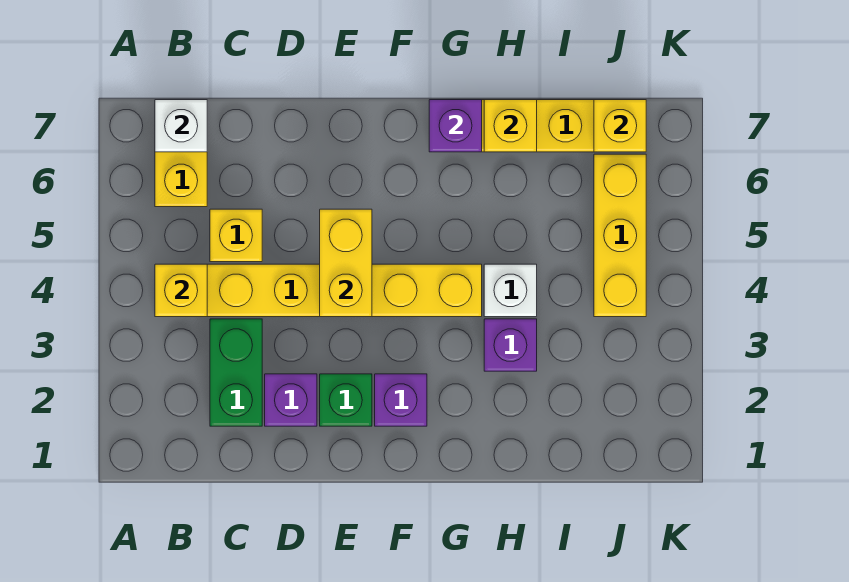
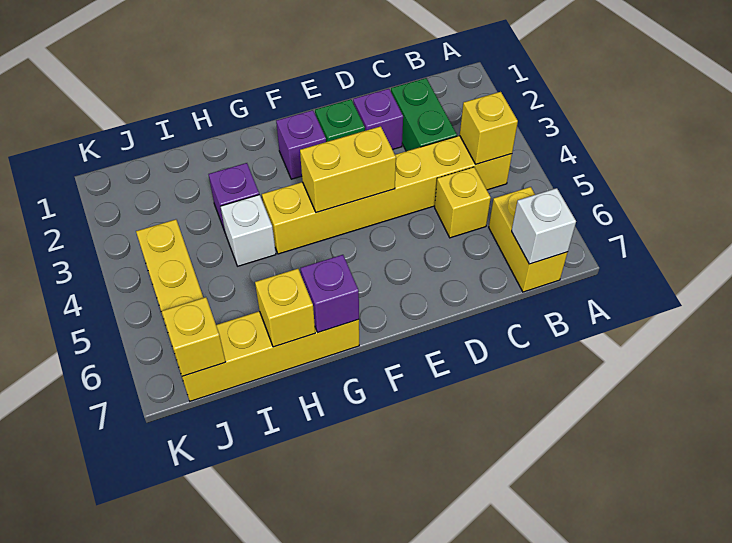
yellow brick E4:E5 level 2 -> yellow brick E4:F4 level 2

